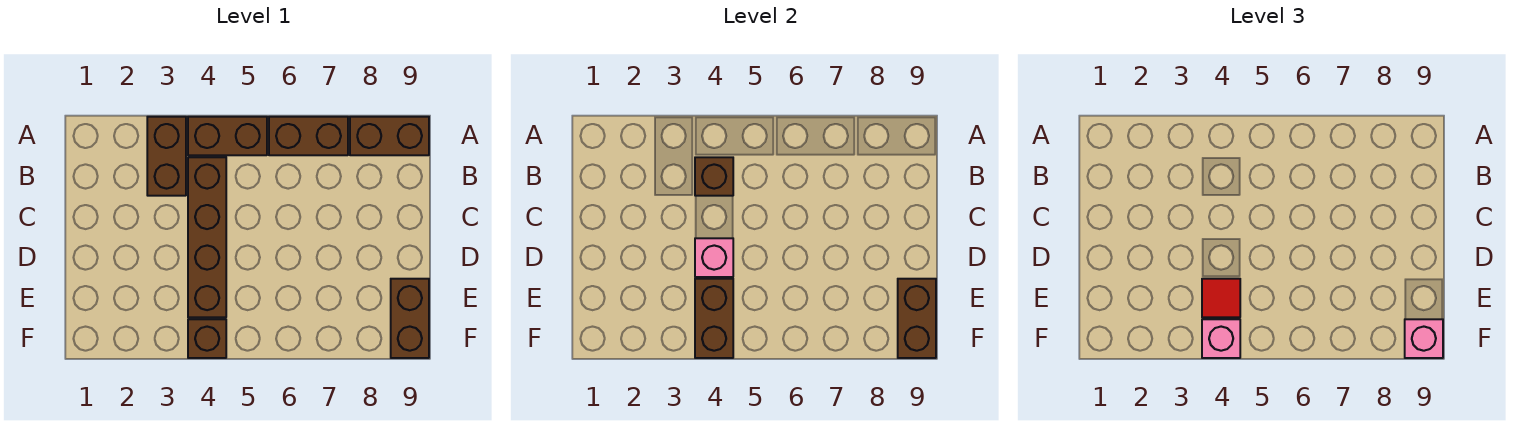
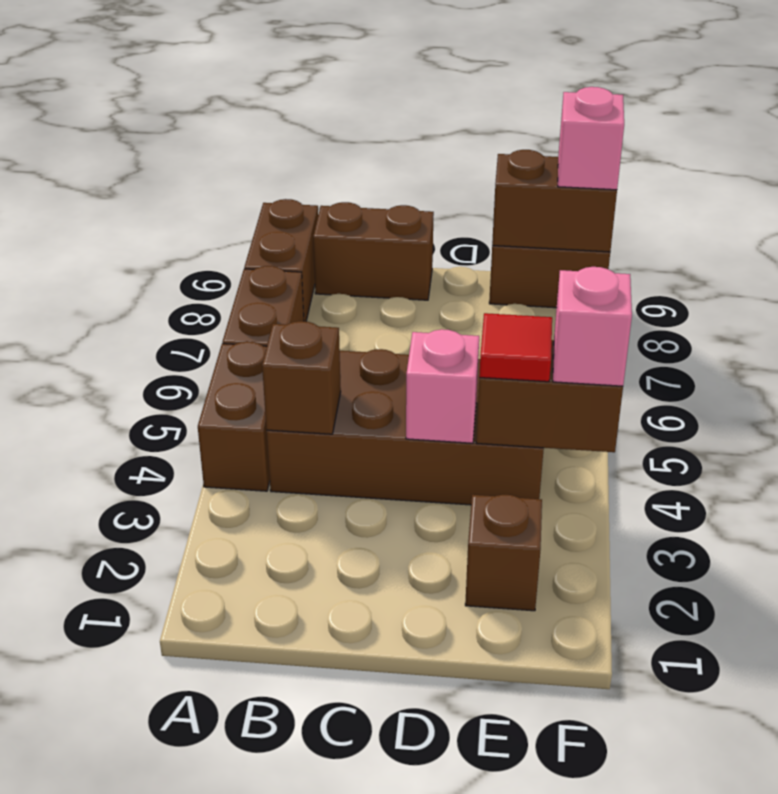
brown brick A3:B3 level 1 -> brown brick B9:C9 level 1
brown brick B4:E4 level 1 -> brown brick B4:E5 level 1
brown brick F4 level 1 -> brown brick E2 level 1

